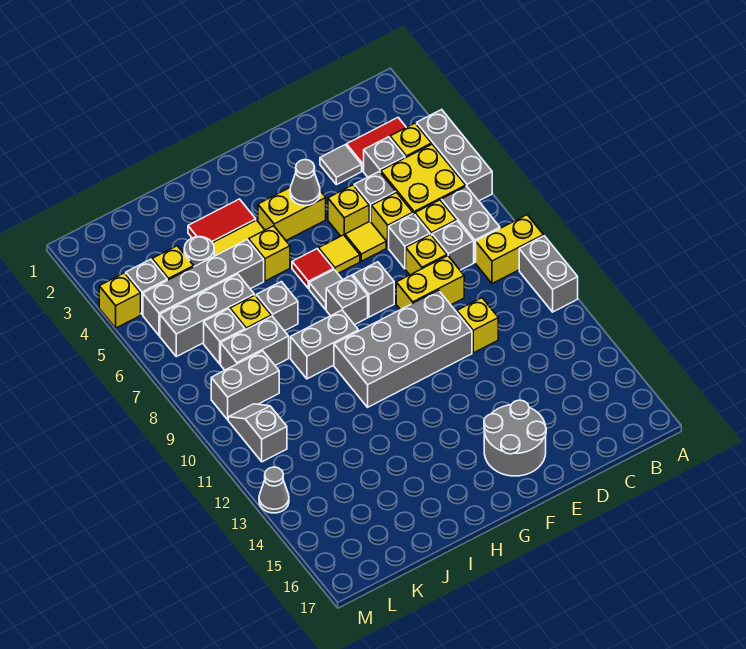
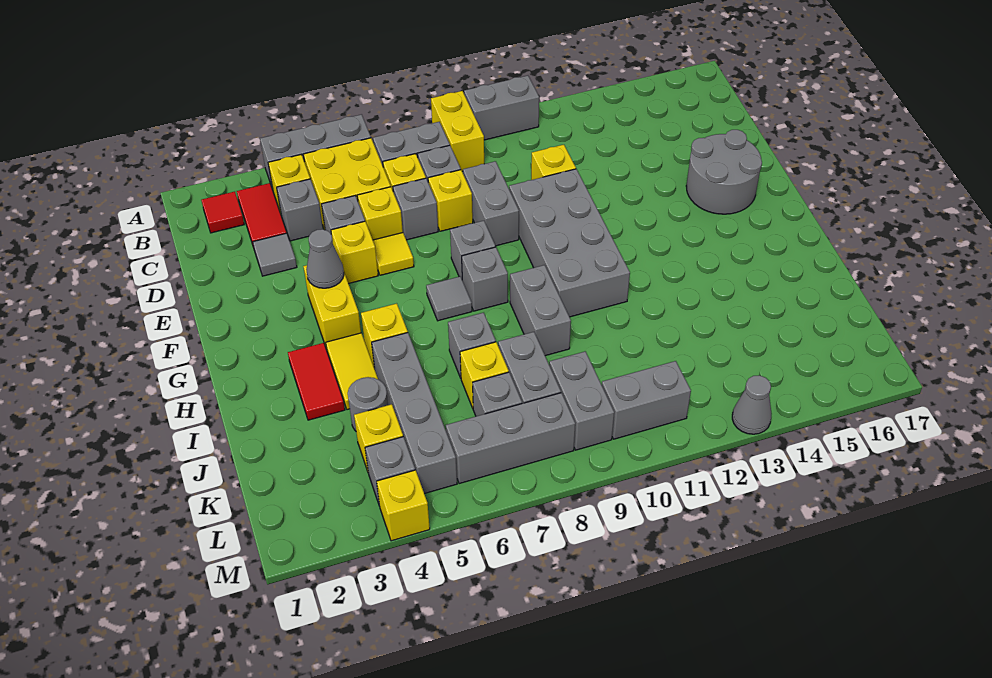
yellow brick D9:E9 level 1 -> grey brick D9:E9 level 1
yellow tile F6 level 1 -> none
red tile G6 level 1 -> red tile B2 level 1
grey brick J6:L6 level 1 -> grey brick L6:L8 level 1
grey slope L10:L11 level 1 top 11 -> grey brick L10:L11 level 1

